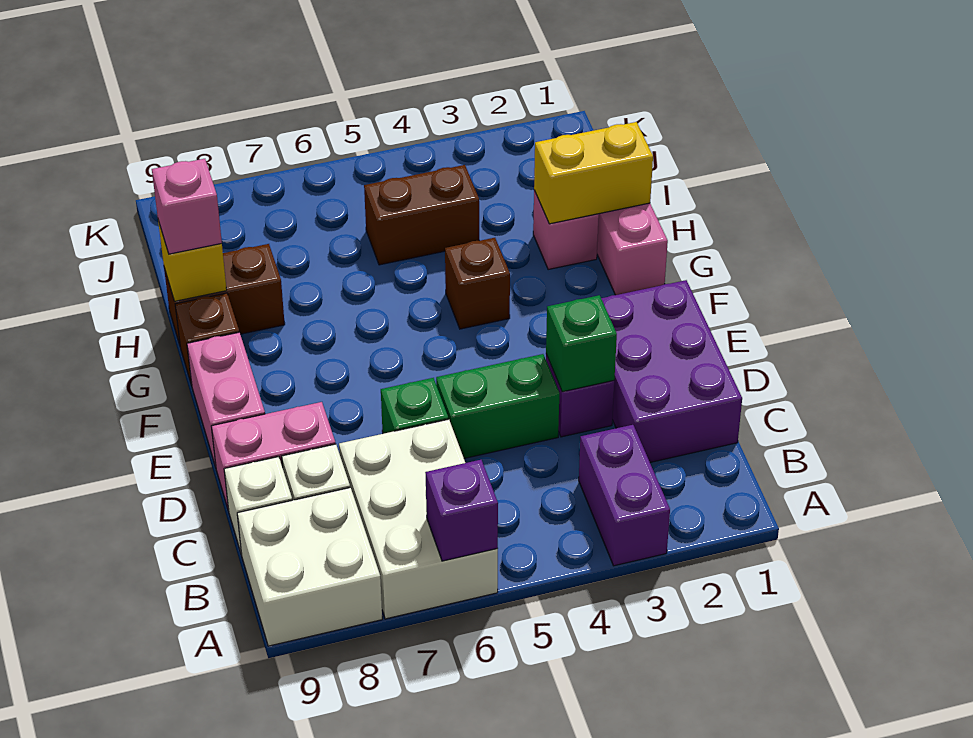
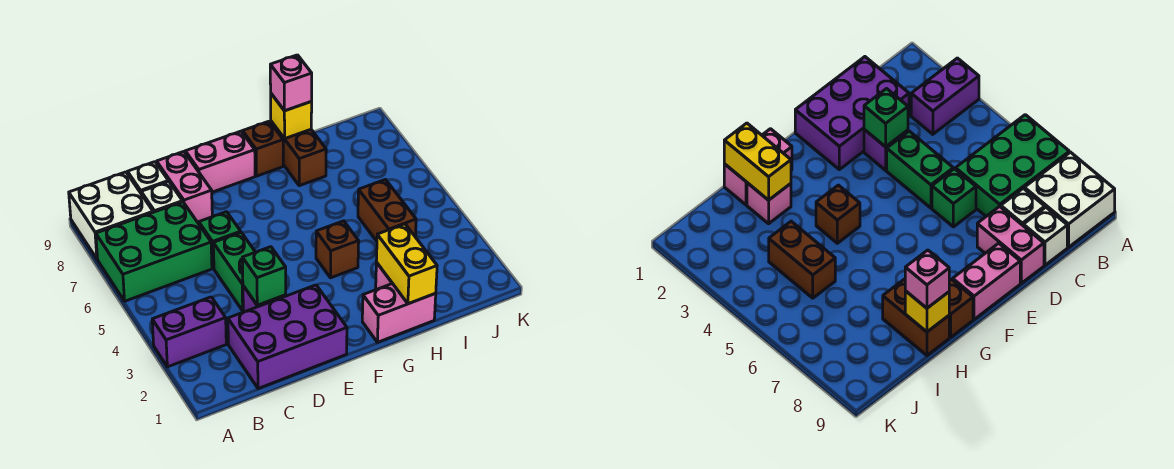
white brick A6:C7 level 1 -> green brick A6:C7 level 1
purple brick A6 level 2 -> none

